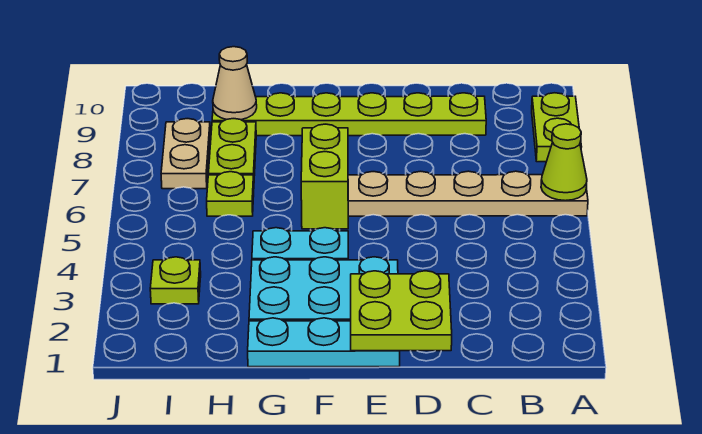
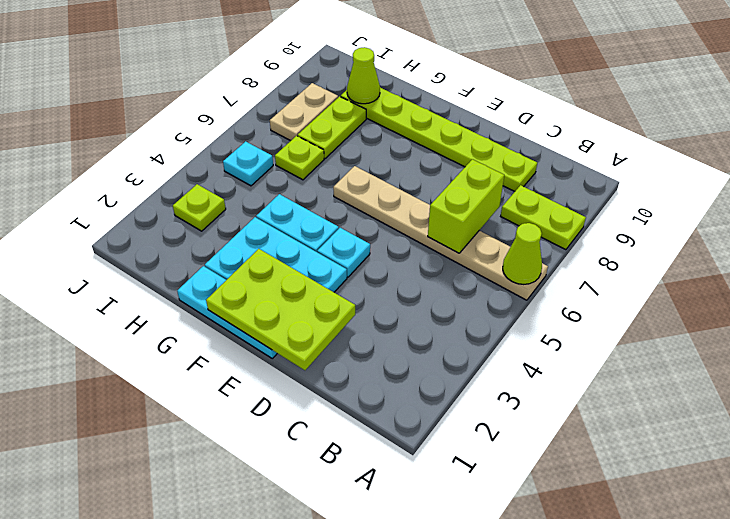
lime plate A8:A9 level 1 -> lime plate A8:B8 level 1
lime plate D1:E2 level 2 -> lime plate D1:F2 level 2
none -> cyan plate E4 level 1
lime brick F5:F6 level 2 -> lime brick C6:C7 level 2
tan cone H9 level 2 -> lime cone H9 level 2
none -> cyan plate I5 level 1

